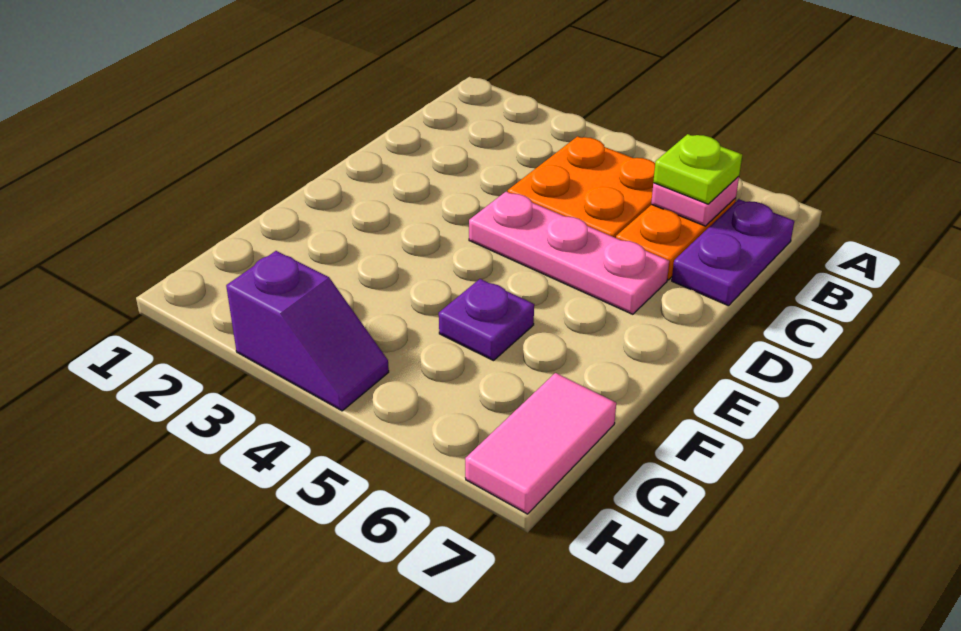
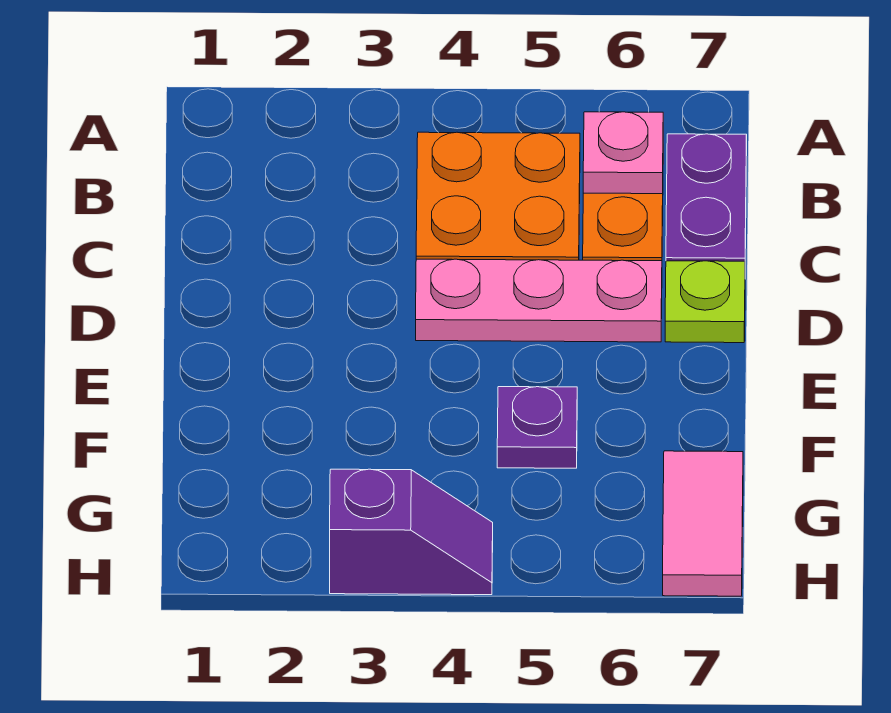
lime plate B6 level 3 -> lime plate D7 level 1

